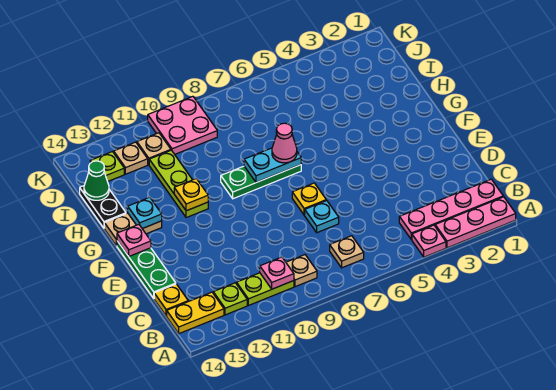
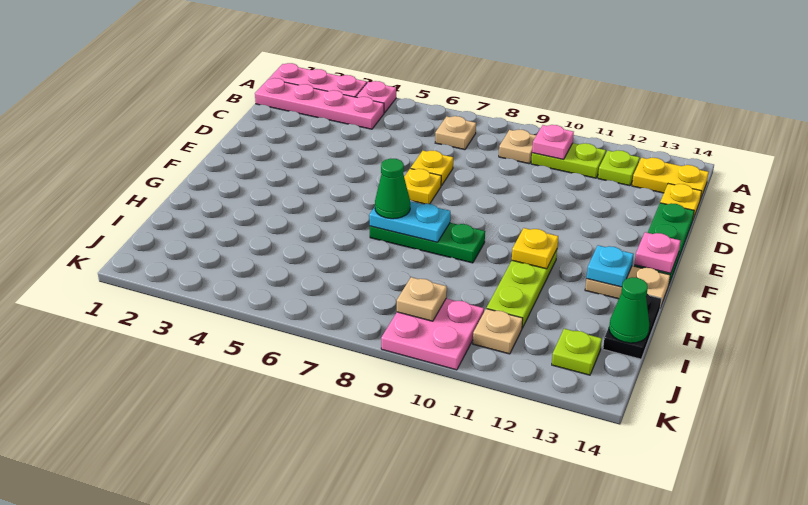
cyan plate D7 level 1 -> yellow plate D7 level 1
pink cone G7 level 3 -> green cone G7 level 3
tan plate J12 level 1 -> tan plate J9 level 2

